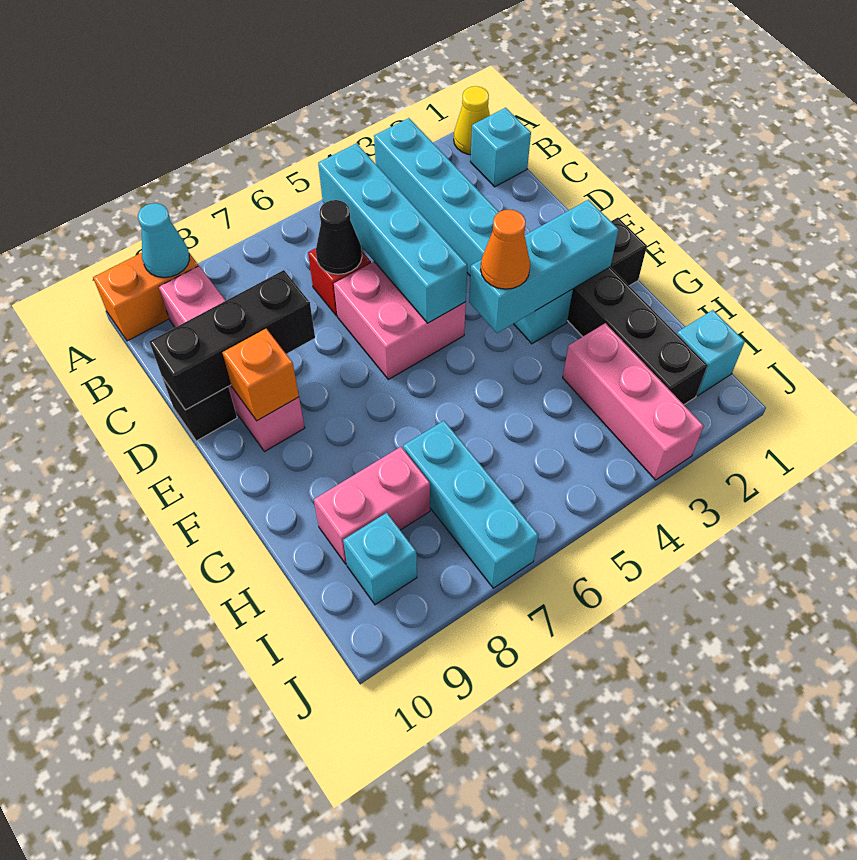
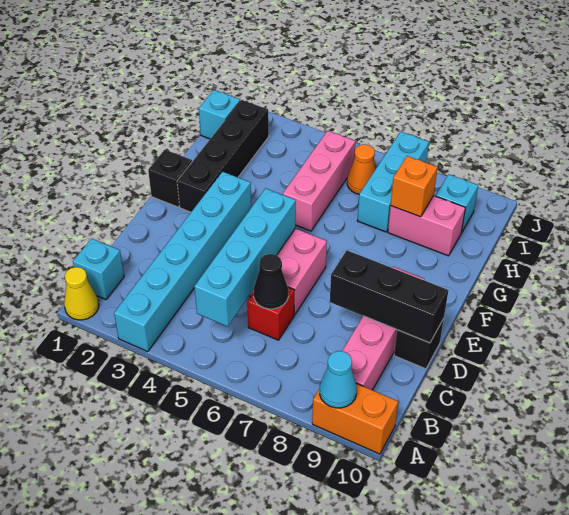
orange brick E9 level 2 -> orange brick H8 level 2
cyan brick F2:F4 level 2 -> none
orange cone F4 level 3 -> orange cone I6 level 1
pink brick H3:J3 level 1 -> pink brick G5:I5 level 1

